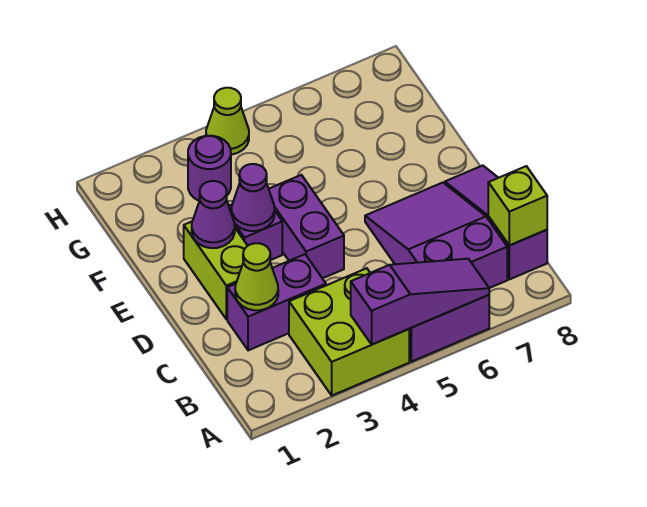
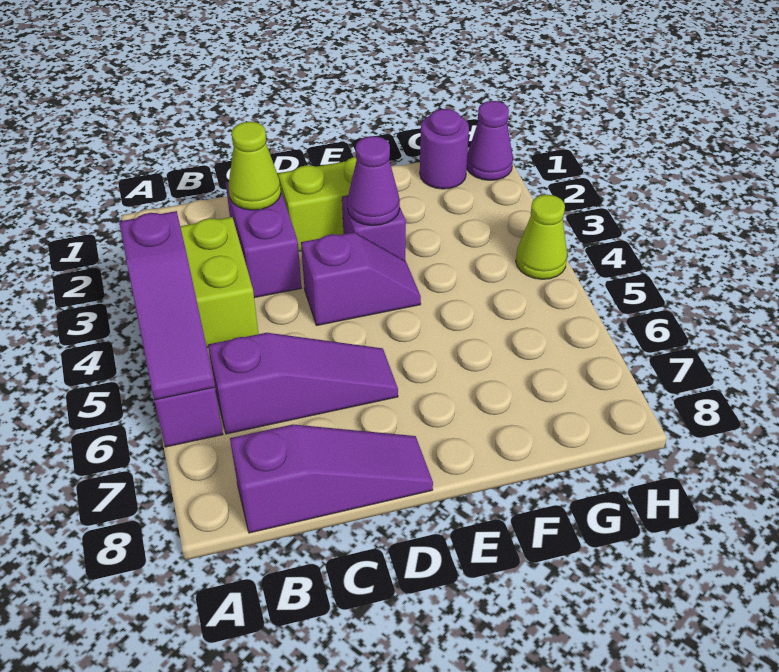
purple slope B6:D7 level 1 top B -> purple slope B6:D6 level 1 top B
lime brick B8 level 2 -> none
purple brick D4:E4 level 1 -> purple slope D4:E4 level 1 top D
purple cone E2 level 2 -> purple cone H1 level 1
purple round brick G3 level 1 -> purple round brick G1 level 1

